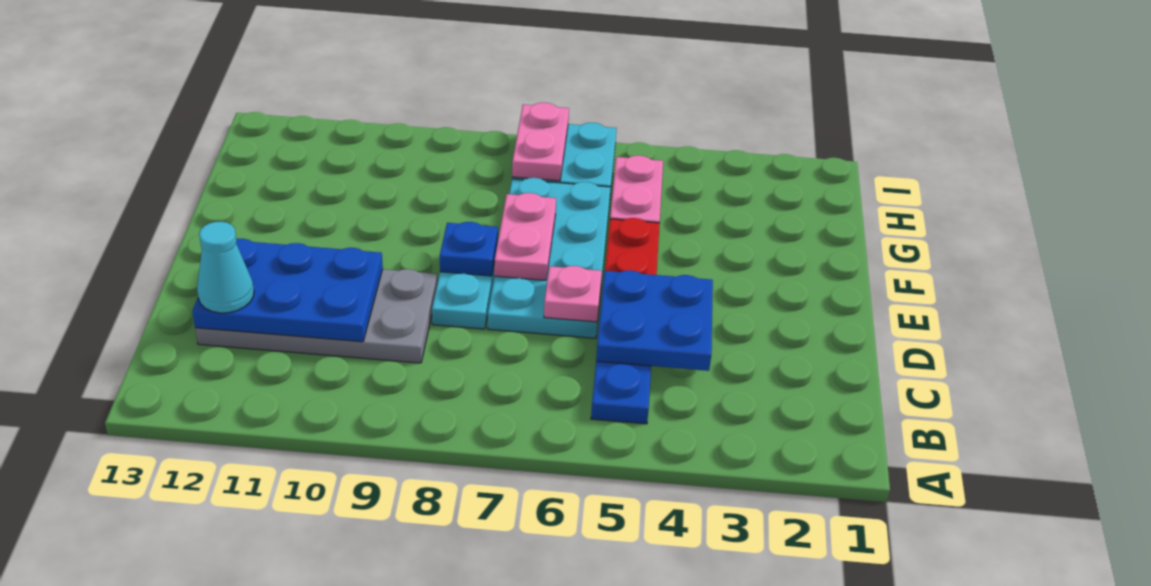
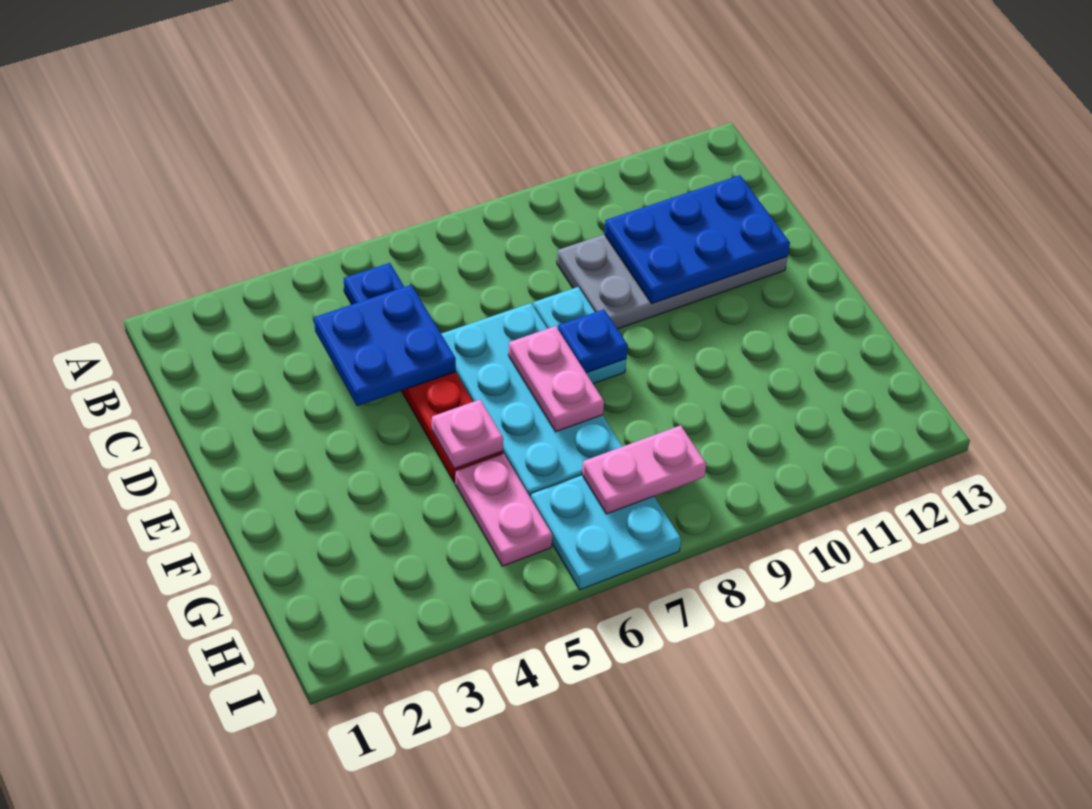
cyan cone C12 level 3 -> none
pink plate D6 level 2 -> pink plate F5 level 2
pink plate H7:I7 level 2 -> pink plate H7:H8 level 2

